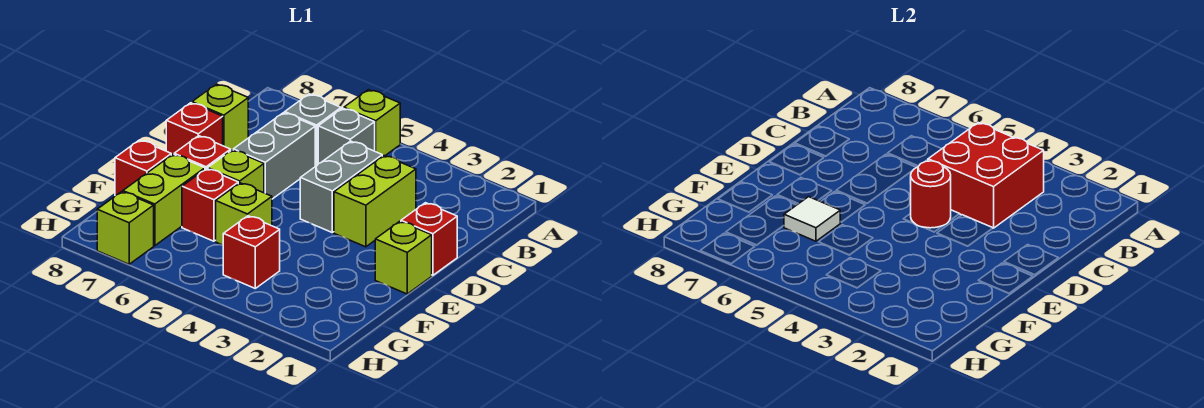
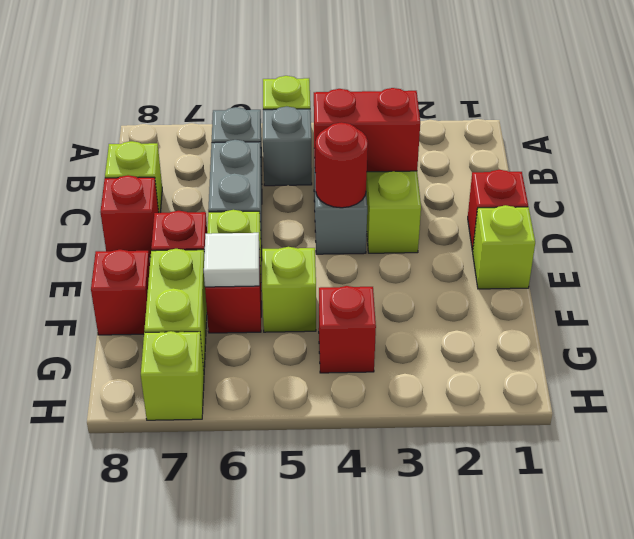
red brick B3:C4 level 2 -> red brick C3:C4 level 2

